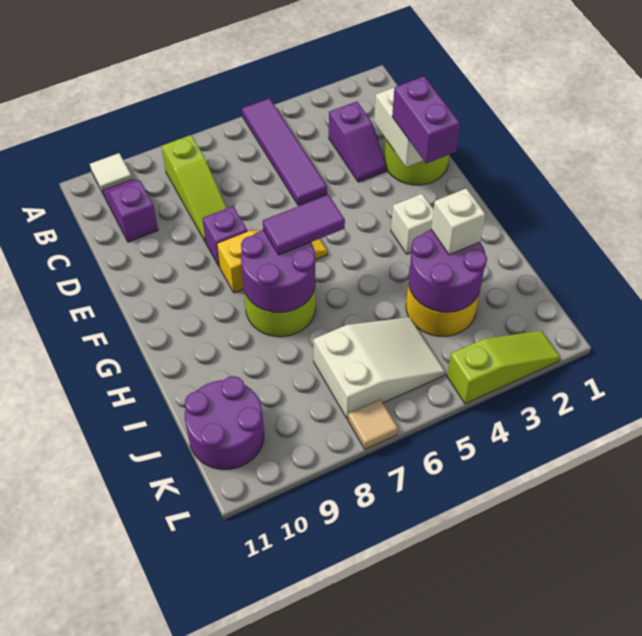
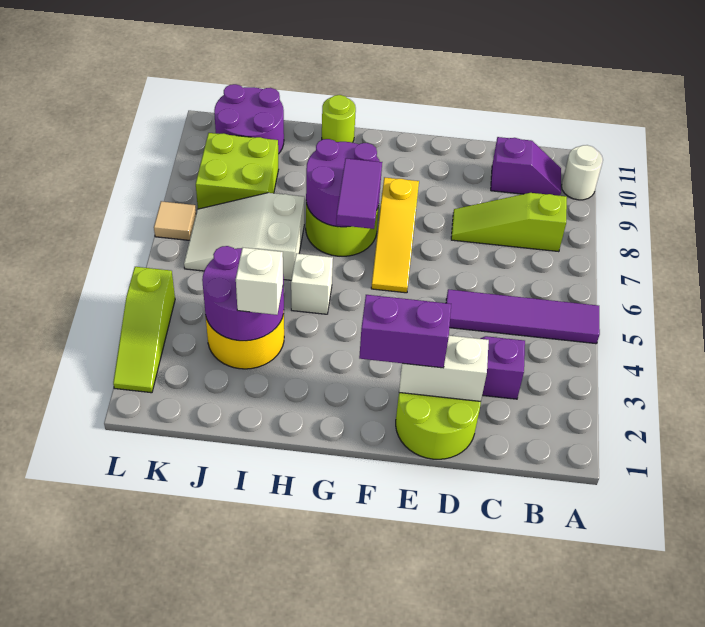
white tile A10 level 1 -> white round brick A10 level 1
purple brick E8 level 1 -> none
white brick G3 level 1 -> white brick H5 level 1
none -> lime round brick H11 level 1
white slope J5:K7 level 1 top 7 -> white slope I6:K7 level 1 top I
none -> lime brick J8:K9 level 1

